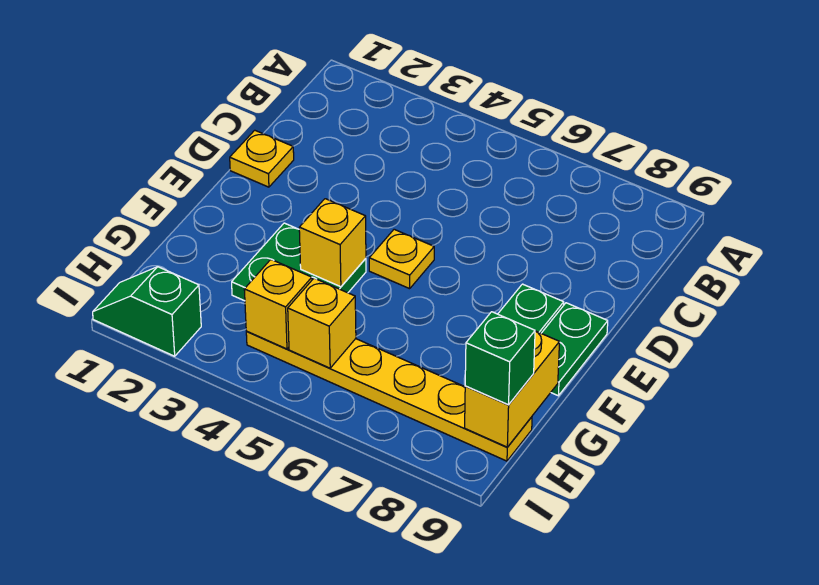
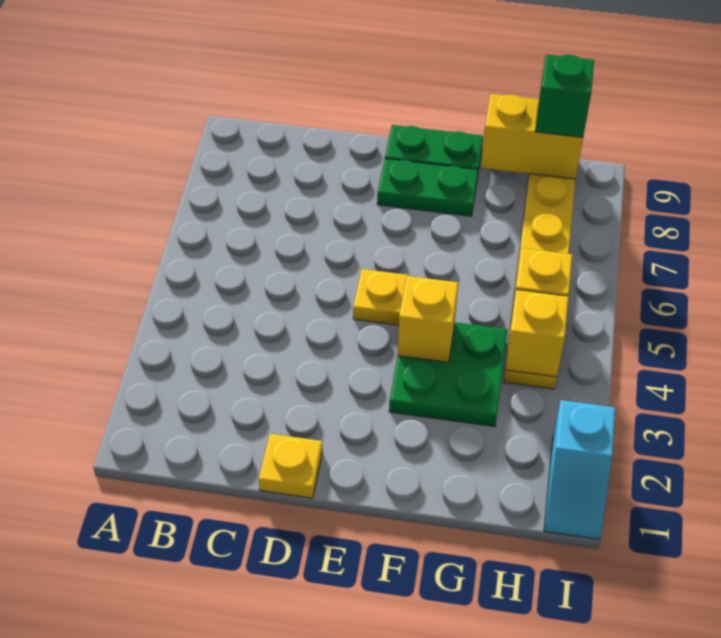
green slope I1:I2 level 1 top 2 -> cyan slope I1:I2 level 1 top 2

